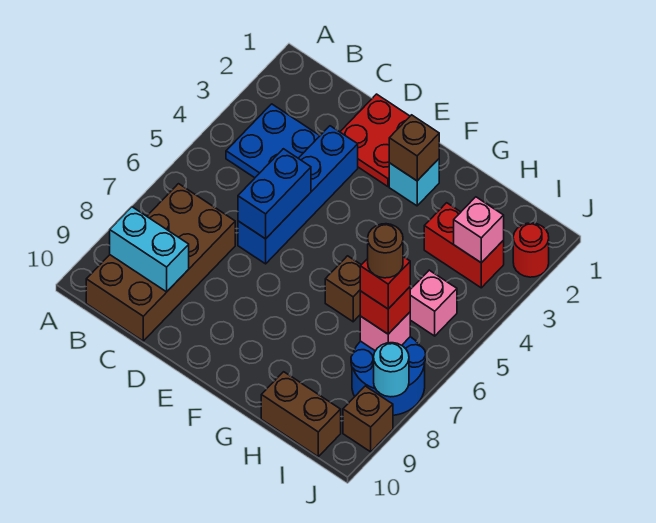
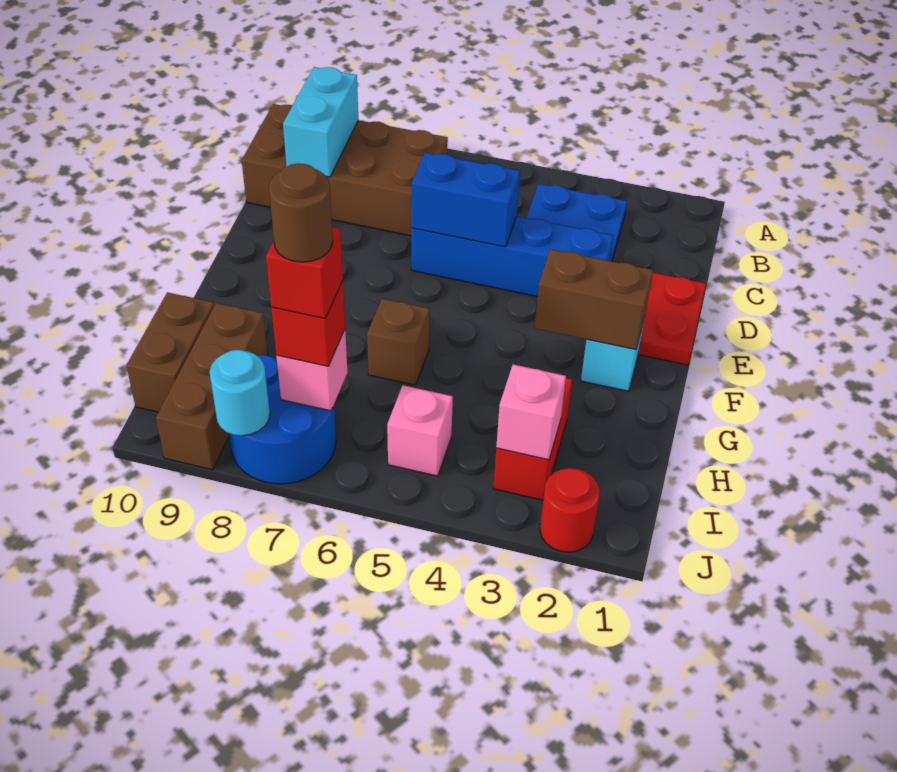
brown brick F2 level 2 -> brown brick F2:F3 level 2
brown brick J9 level 1 -> brown brick H9:J9 level 1

